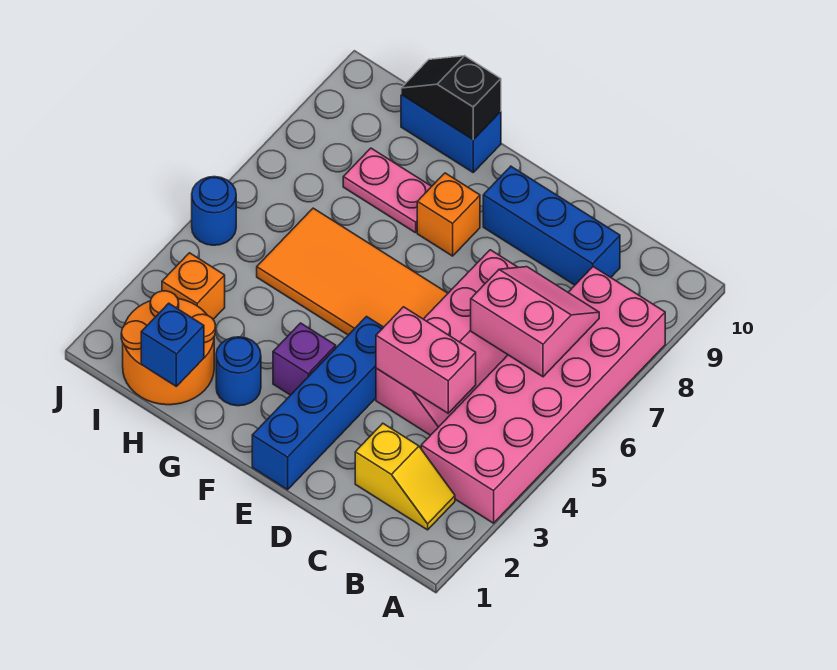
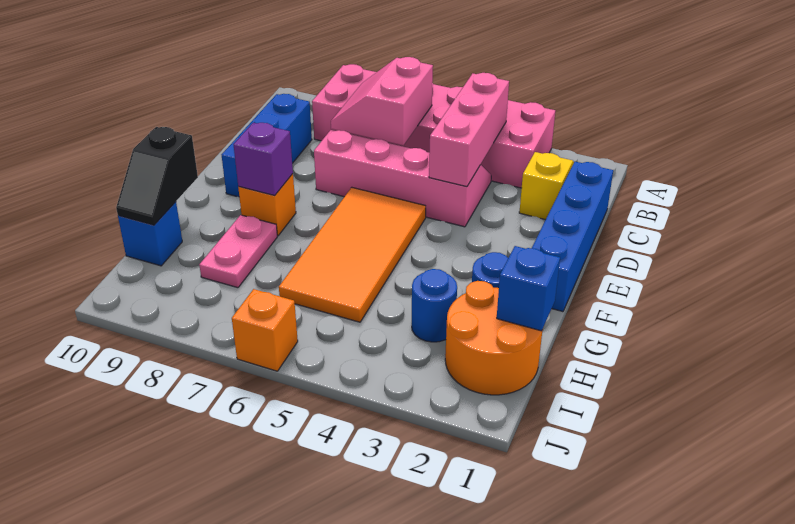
pink brick C4:D4 level 2 -> pink brick B4:D4 level 2
blue brick E1:E4 level 1 -> blue brick C1:F1 level 1
purple brick F3 level 1 -> purple brick F8 level 2
blue brick G10:H10 level 1 -> blue brick H10 level 1
orange brick I3 level 1 -> orange brick J6 level 1
blue round brick J5 level 1 -> blue round brick H3 level 1

